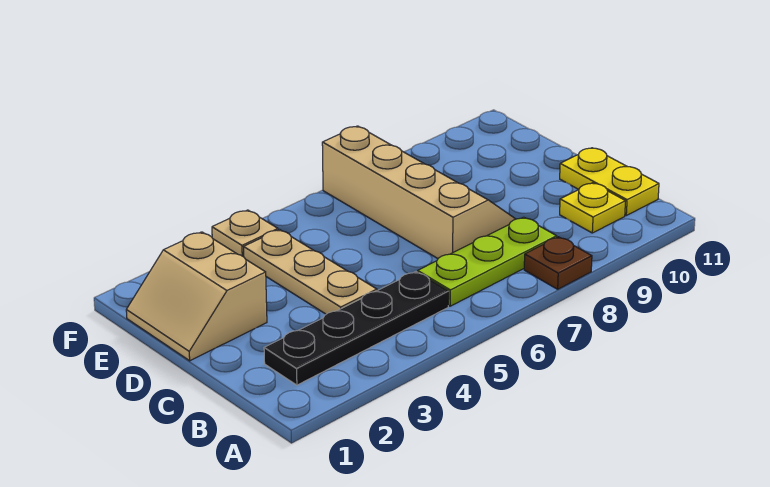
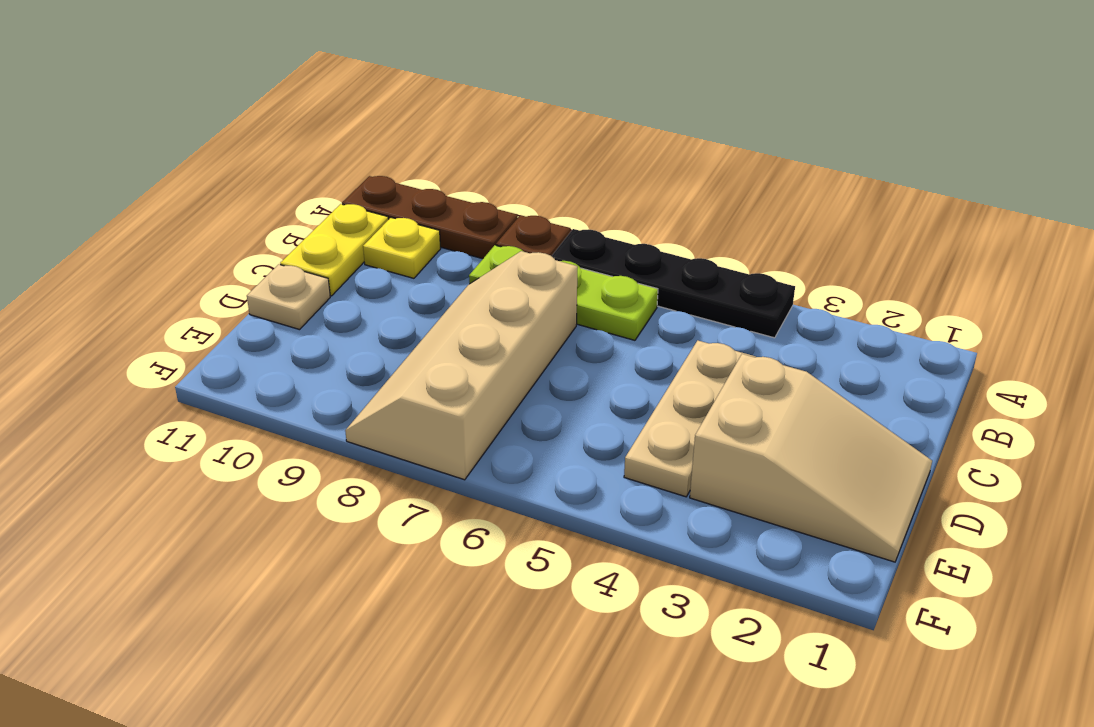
none -> brown plate A9:A11 level 1
black plate B2:B5 level 1 -> black plate A4:A7 level 1
tan slope D1:E2 level 1 top 2 -> tan slope D1:E3 level 1 top 3
tan plate F4 level 1 -> tan plate D11 level 1

